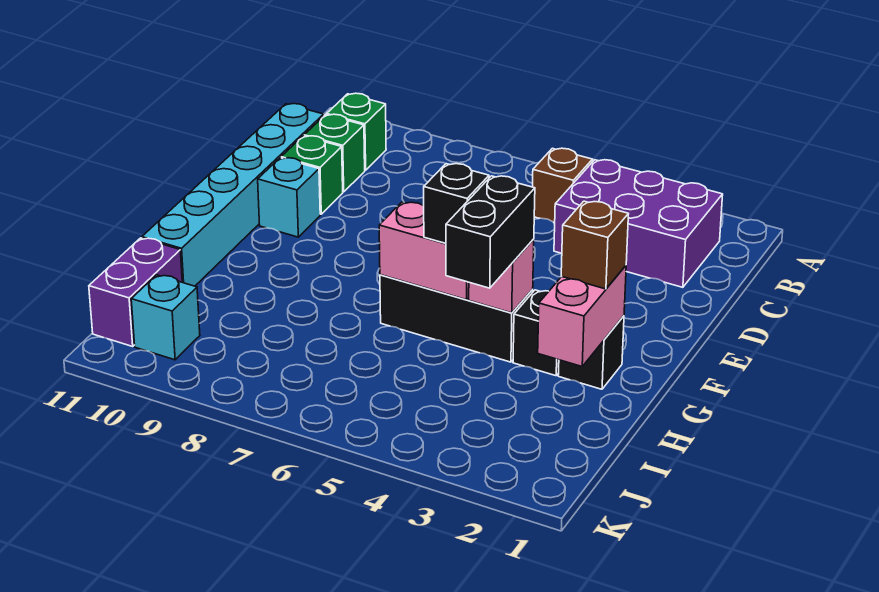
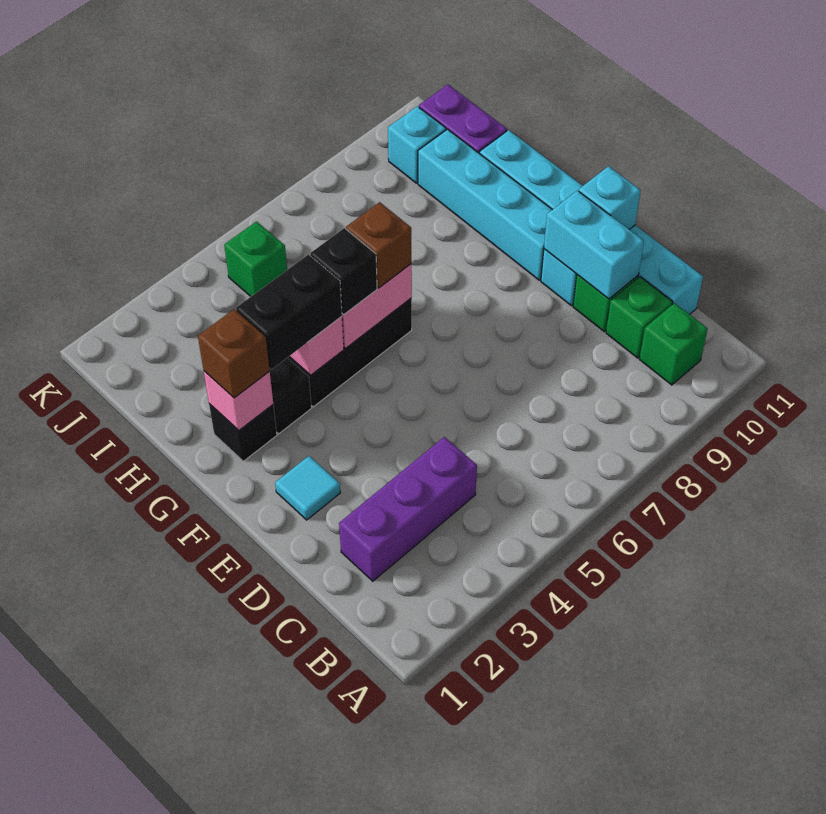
purple brick B2:C4 level 1 -> purple brick C2:C4 level 1
brown brick B5 level 1 -> brown brick G6 level 3
none -> cyan brick D10:E10 level 2
none -> cyan tile E2 level 1
none -> cyan brick E11 level 2
none -> cyan brick F10:I10 level 1
pink brick G2:H2 level 2 -> pink brick G2 level 2
black brick G4:H4 level 3 -> black brick G3:G4 level 3
none -> green brick J5 level 1

